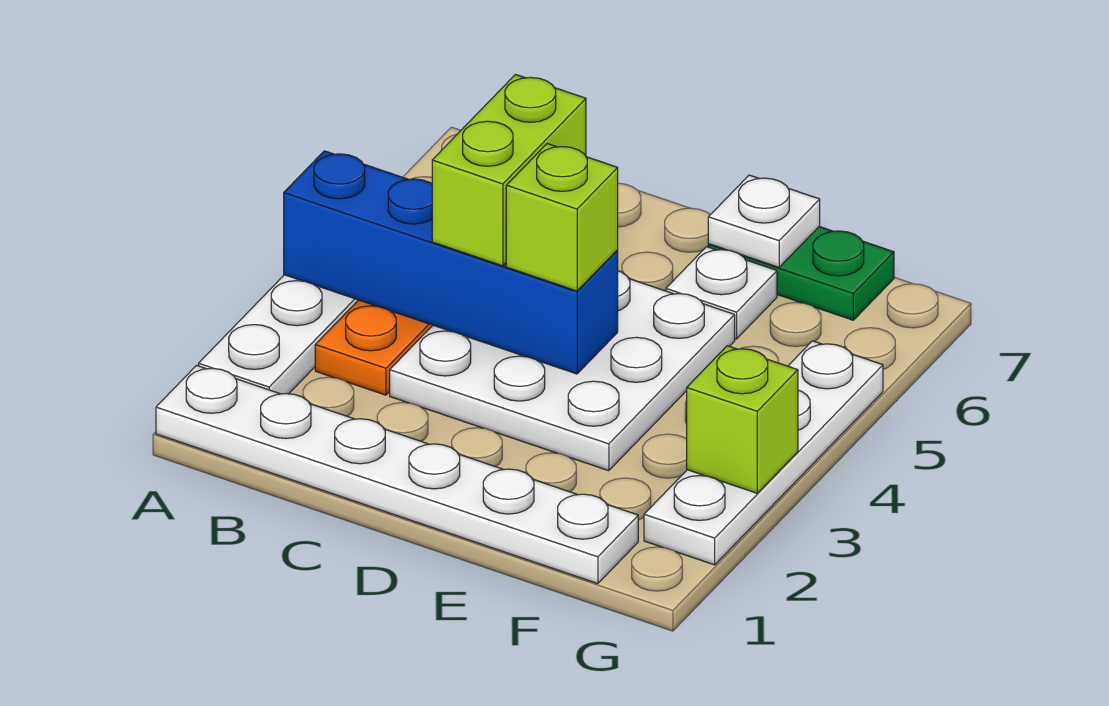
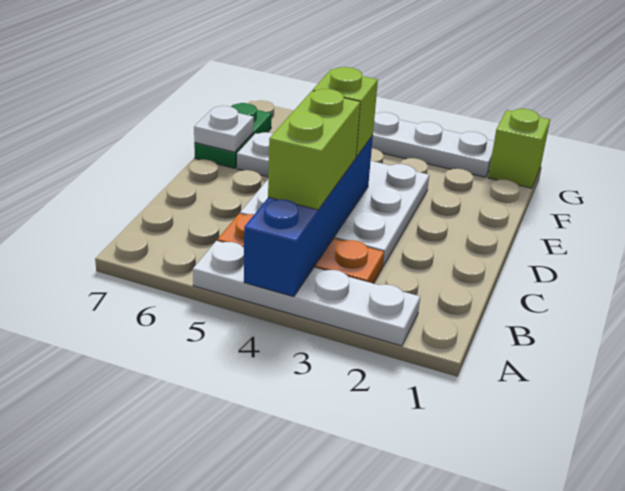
white plate A1:F1 level 1 -> none
lime brick C4:C5 level 3 -> lime brick B4:C4 level 3
lime brick G3 level 2 -> lime brick G1 level 1

